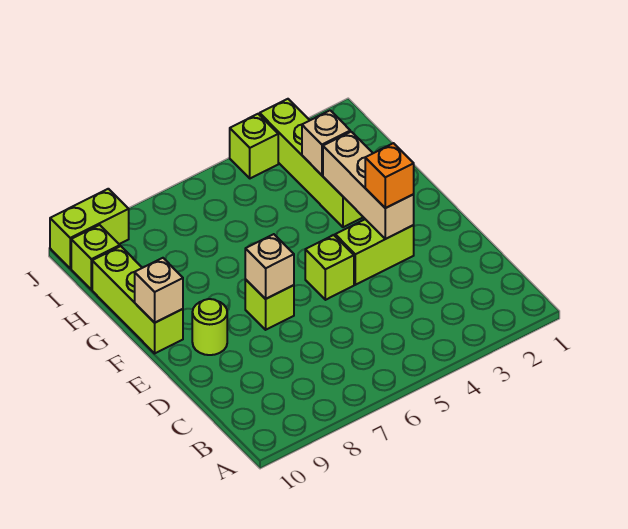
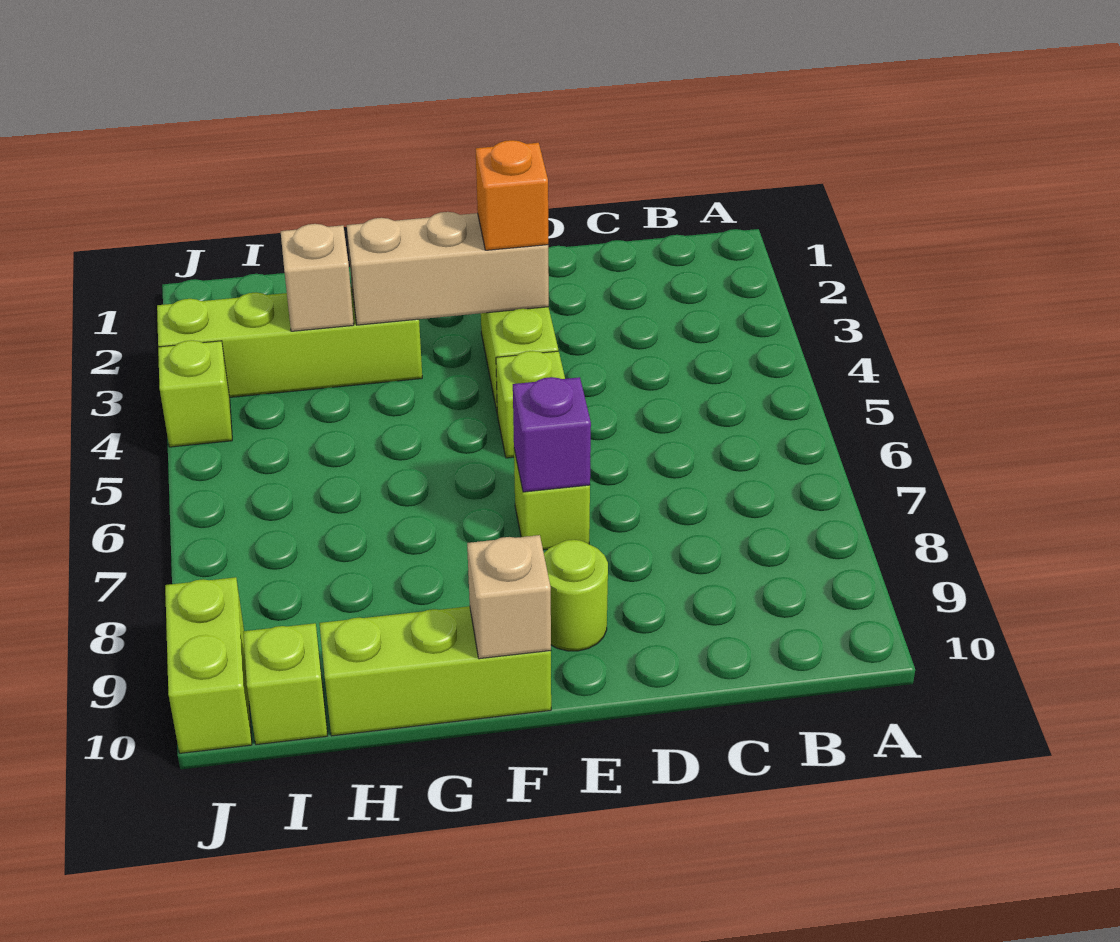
tan brick E7 level 2 -> purple brick E7 level 2

